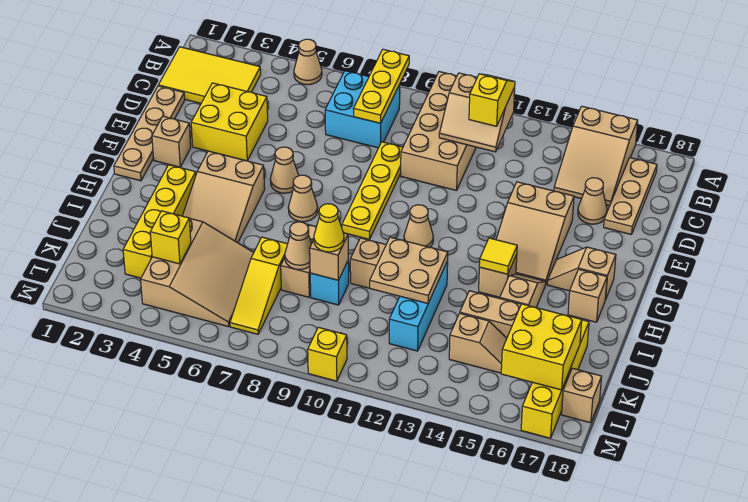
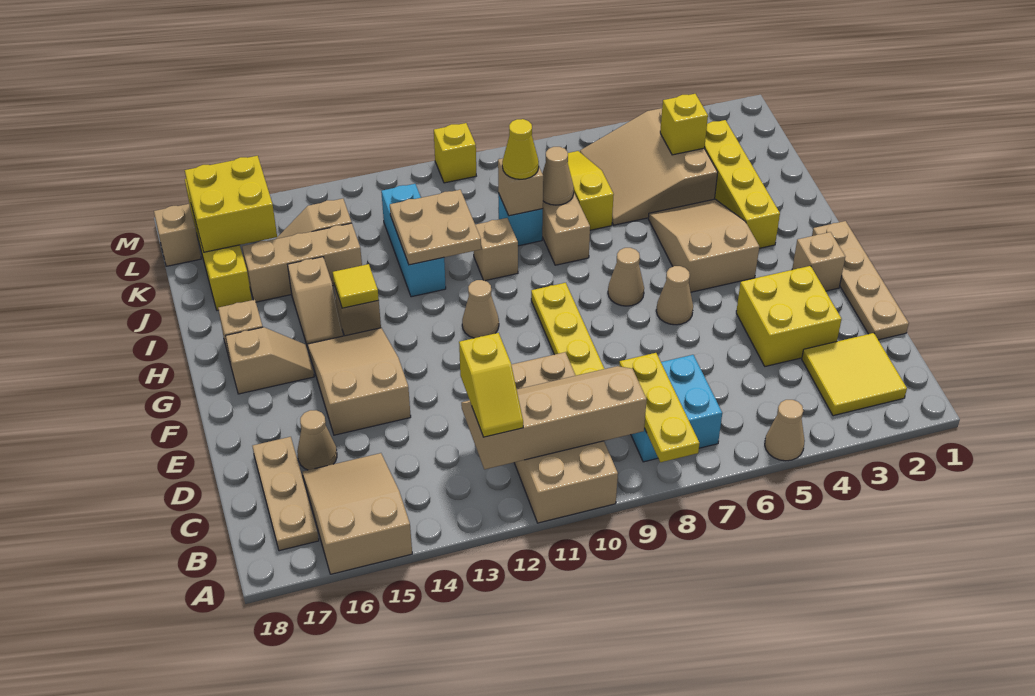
yellow tile B1:C3 level 1 -> yellow tile B2:C3 level 1
tan slope B11:C12 level 2 top B -> tan slope B9:C12 level 2 top B

